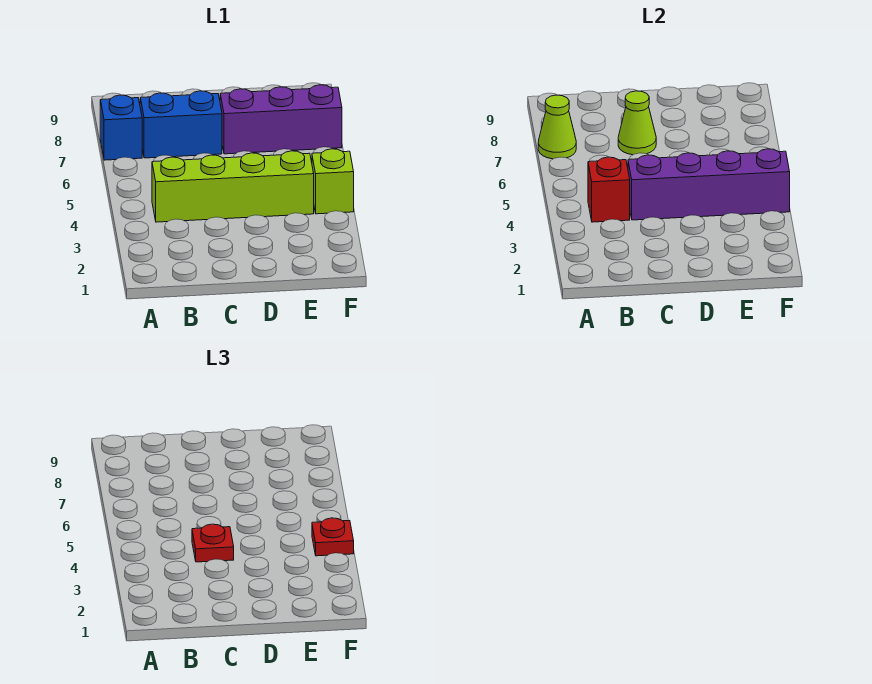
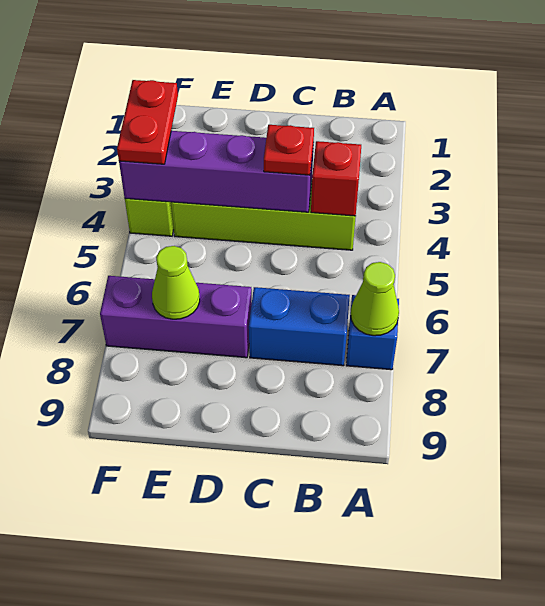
lime cone C7 level 2 -> lime cone E7 level 2
red plate F4 level 3 -> red plate F3:F4 level 3

